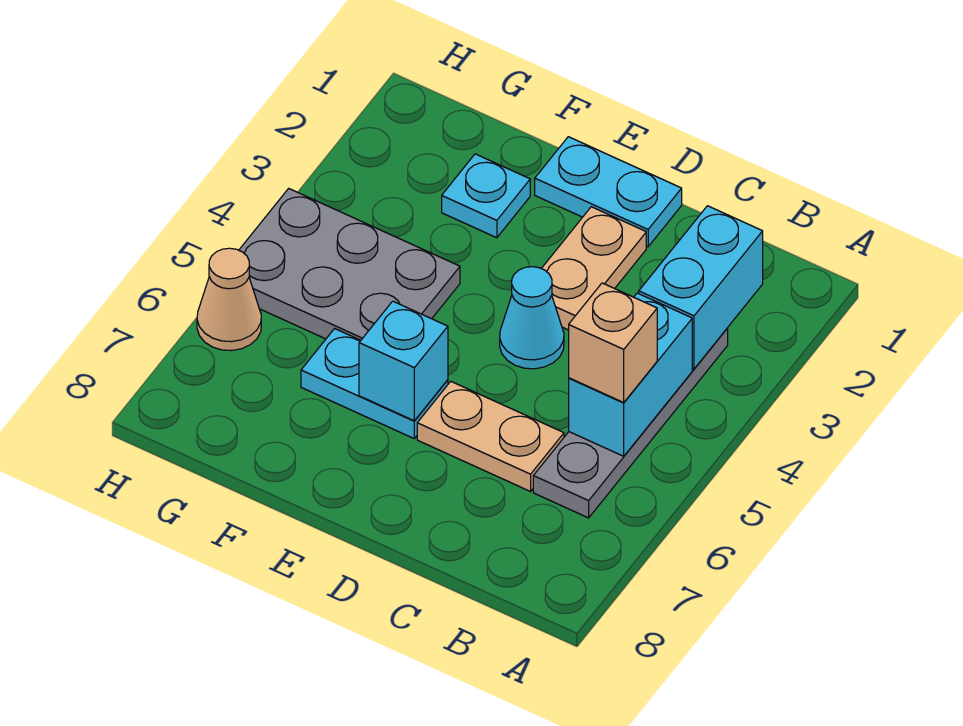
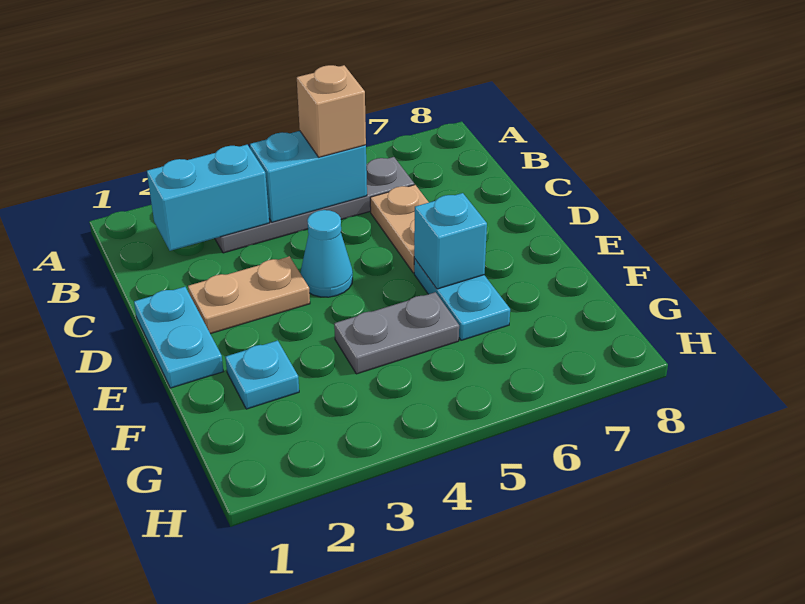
grey plate F4:H5 level 1 -> grey plate F4:F5 level 1
tan cone H6 level 1 -> none

